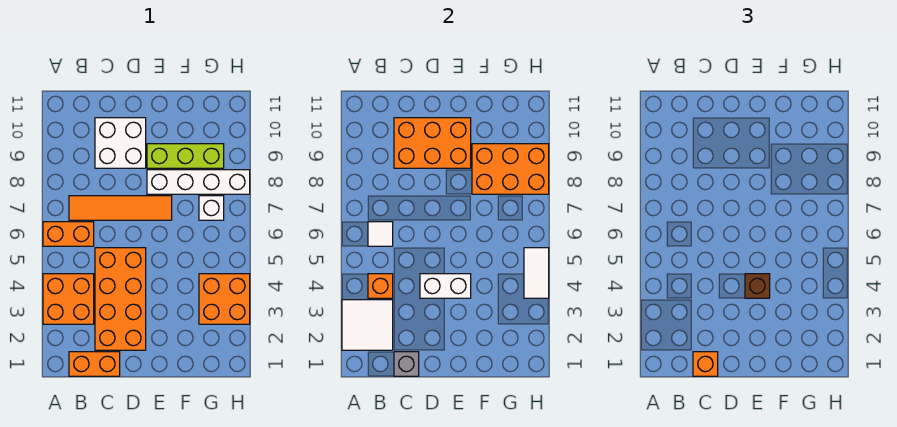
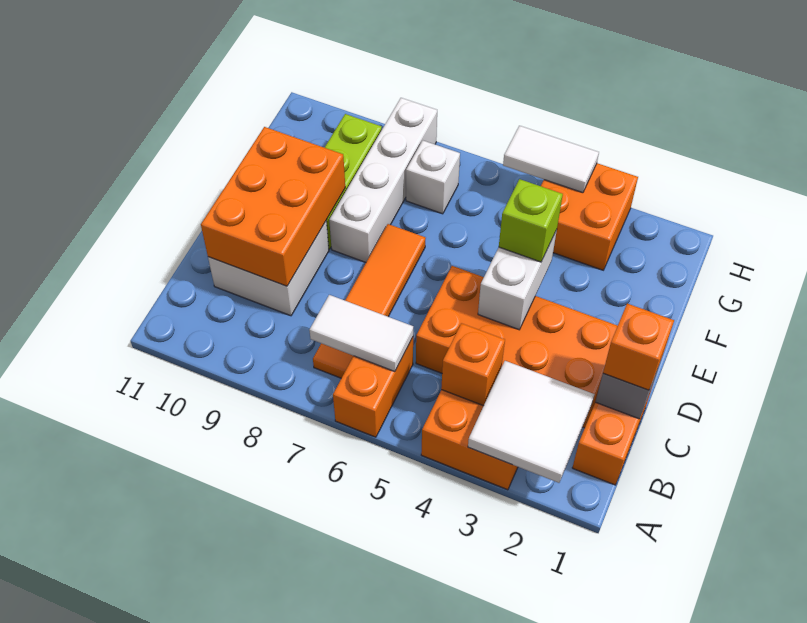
white tile B6 level 2 -> white tile B6:B7 level 2
brown brick E4 level 3 -> lime brick E4 level 3
orange brick F8:H9 level 2 -> none

